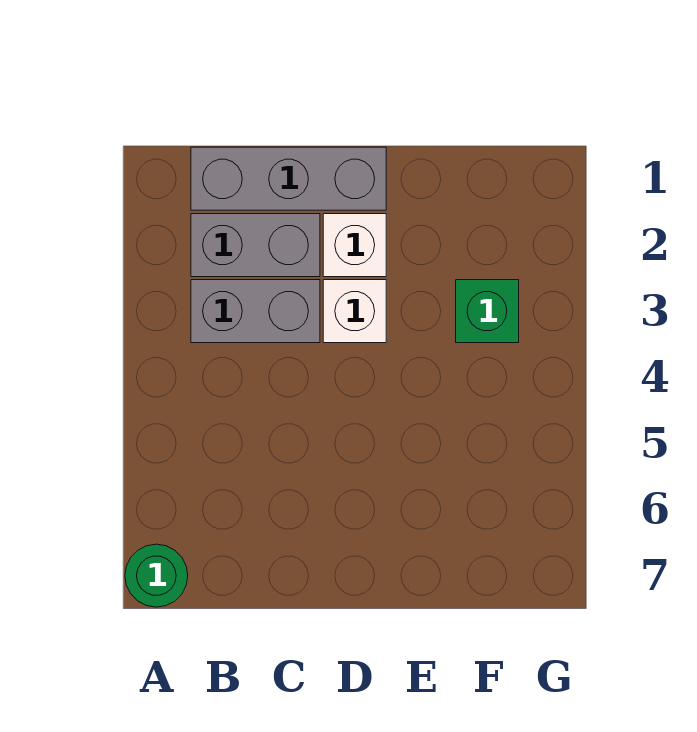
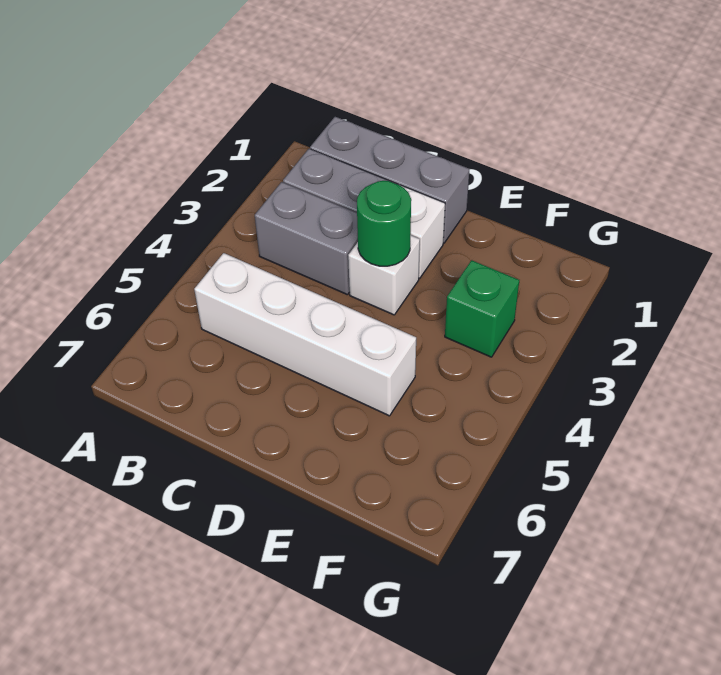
green round brick A7 level 1 -> green round brick D3 level 2
none -> white brick B5:E5 level 1

